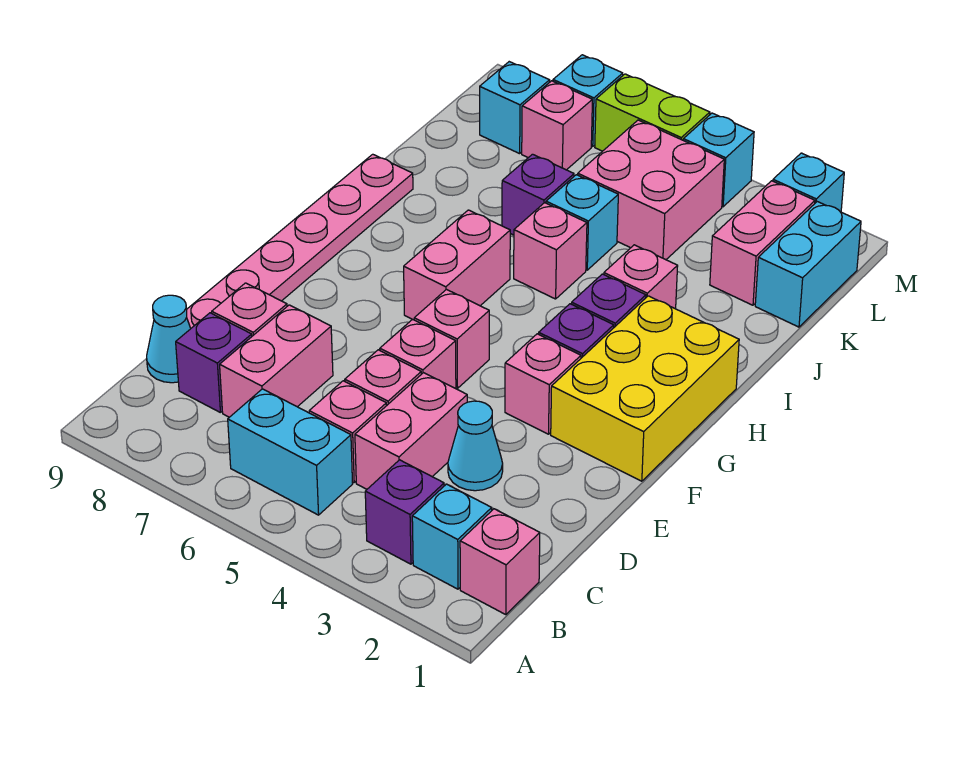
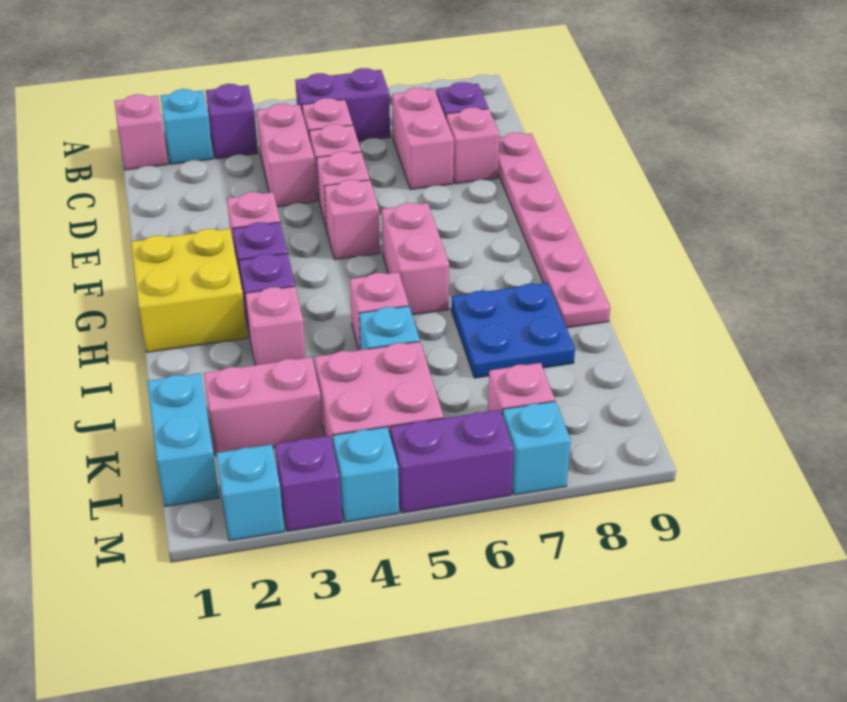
cyan brick B5:B6 level 1 -> purple brick B5:B6 level 1
cyan cone C9 level 1 -> none
cyan cone D3 level 1 -> none
yellow brick F1:H2 level 1 -> yellow brick G1:H2 level 1
none -> blue plate I7:J8 level 1
purple brick J6 level 1 -> purple brick M3 level 1
pink brick K2:L2 level 1 -> pink brick K2:K3 level 1
cyan brick L8 level 1 -> none
lime brick M5:M6 level 1 -> purple brick M5:M6 level 1

